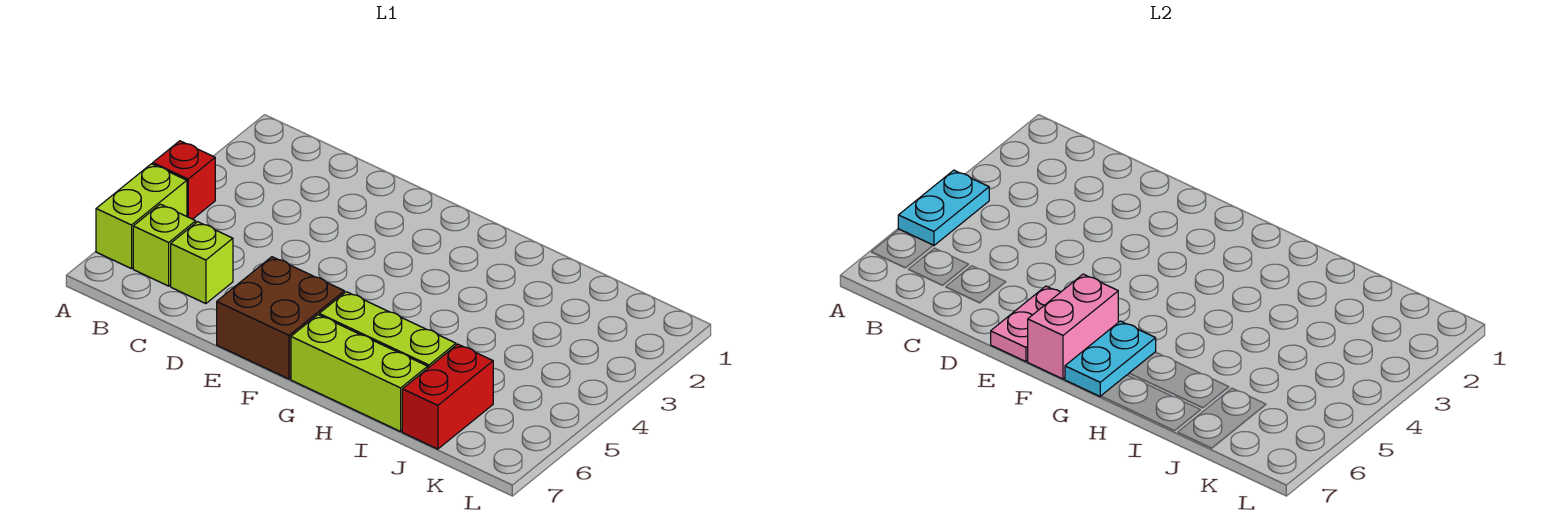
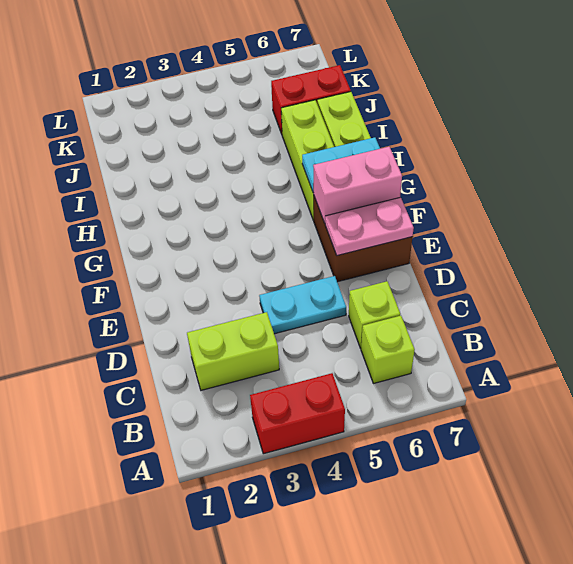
red brick A4 level 1 -> red brick A3:A4 level 1
cyan plate A4:A5 level 2 -> cyan plate D4:D5 level 1
lime brick A5:A6 level 1 -> lime brick C2:C3 level 1

